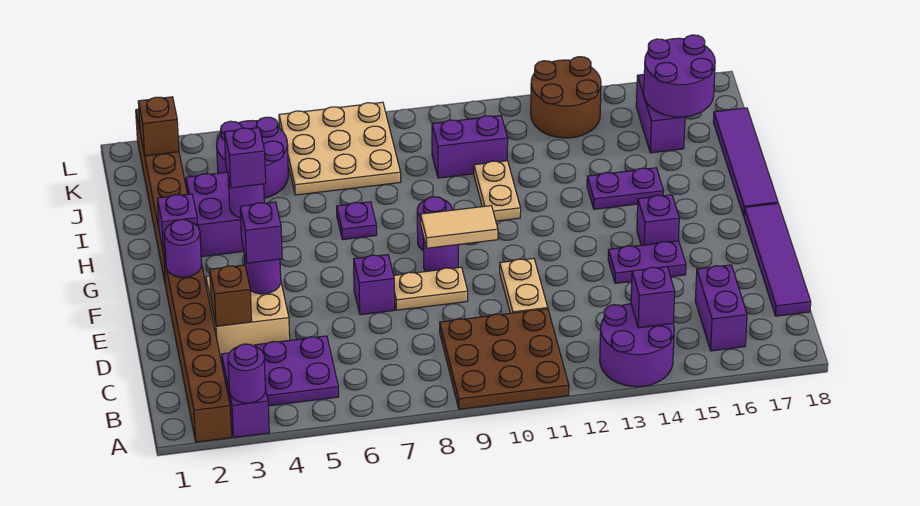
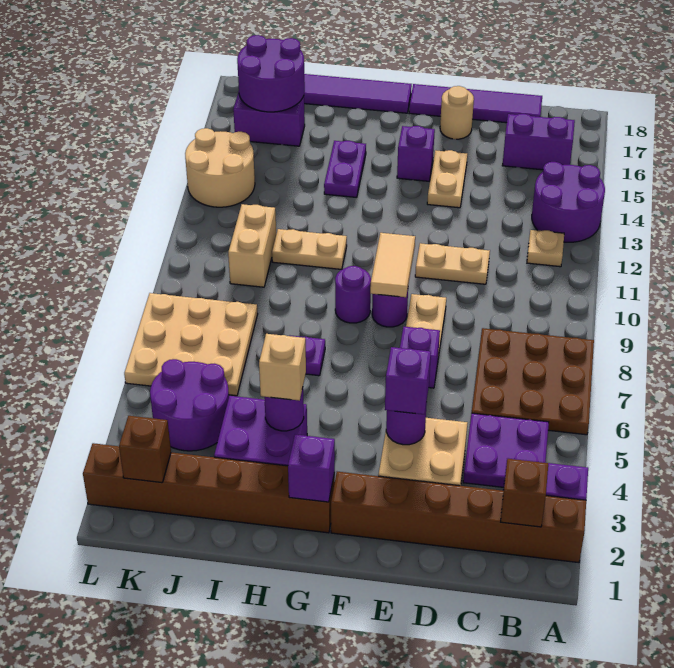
purple round brick A3 level 2 -> none
brown plate A9:C11 level 1 -> brown plate A6:C8 level 1
none -> tan plate B12 level 1
purple brick B14 level 2 -> none
brown brick D3 level 2 -> brown brick B2 level 2
purple plate E14:E15 level 1 -> tan plate E14:E15 level 1
none -> tan round brick E17 level 1
purple round brick F2 level 2 -> none
purple brick H4 level 3 -> tan brick H4 level 3
purple brick J10:J11 level 1 -> tan brick J10:J11 level 1
brown round brick K13:L14 level 1 -> tan round brick K13:L14 level 1

